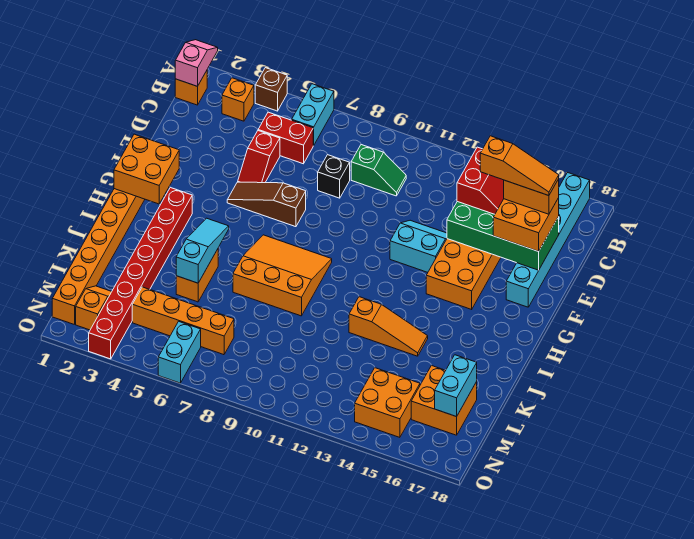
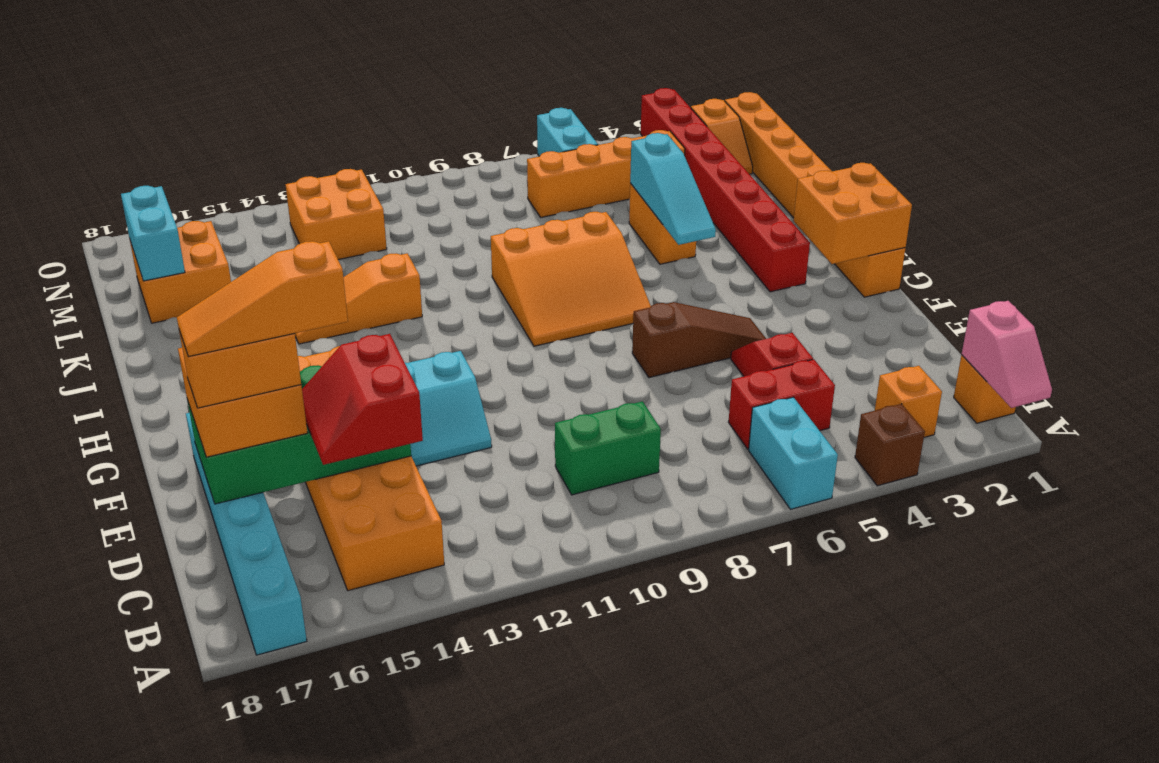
green slope C9:C10 level 1 top 9 -> green brick C9:C10 level 1
black brick D8 level 1 -> none
orange brick M14:N15 level 1 -> orange brick M12:N13 level 1

